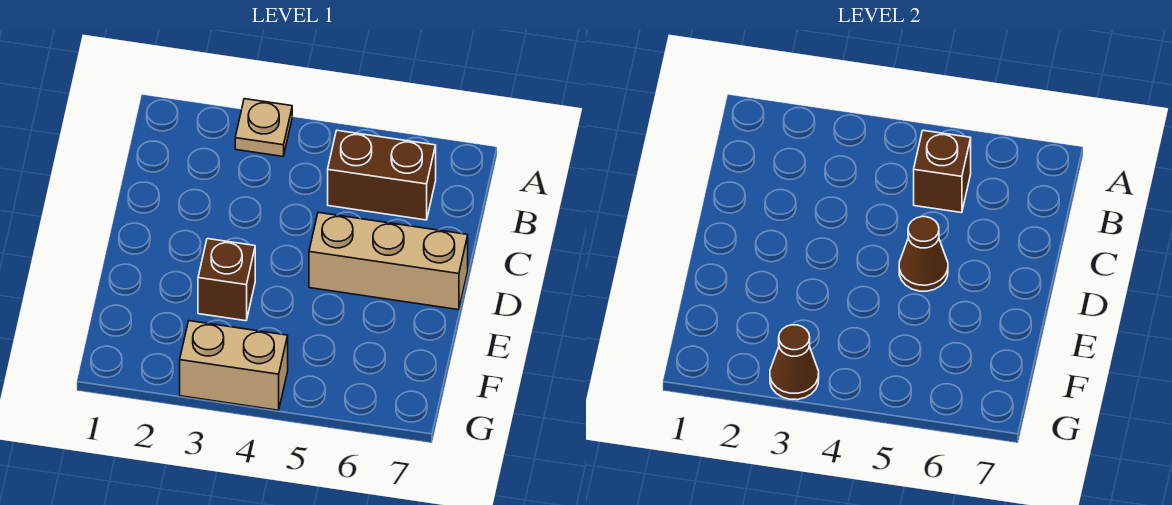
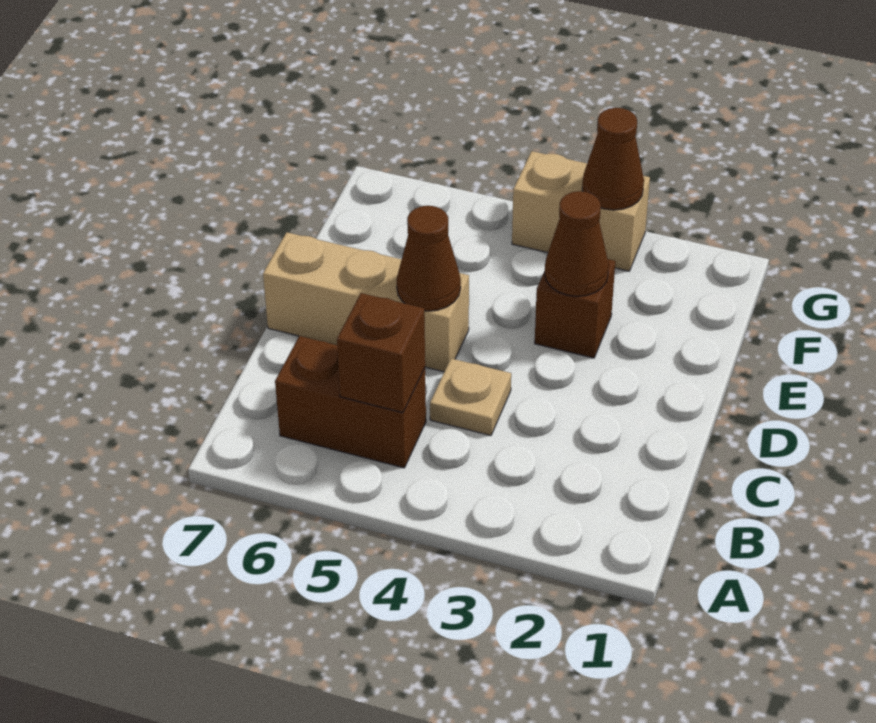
tan plate A3 level 1 -> tan plate C4 level 1
none -> brown cone E3 level 2

